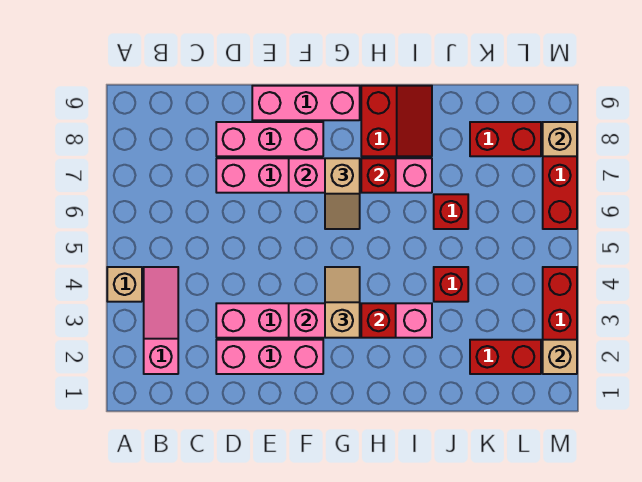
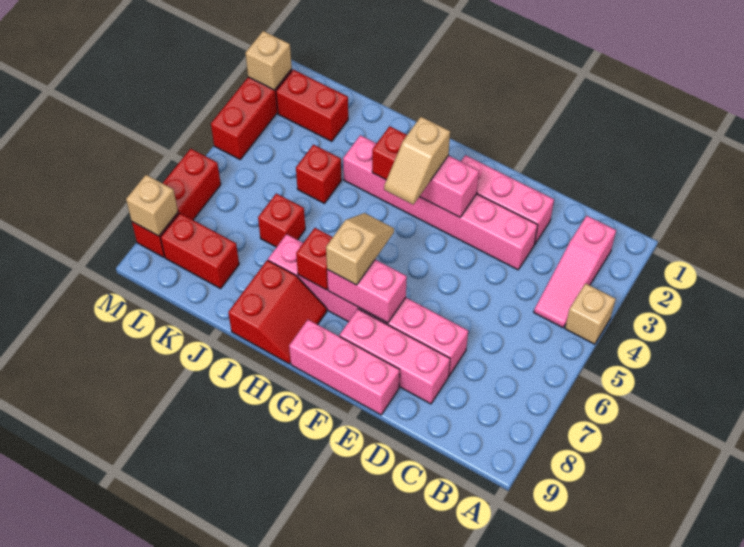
red slope H8:I9 level 1 top H -> red slope H8:I9 level 1 top I

